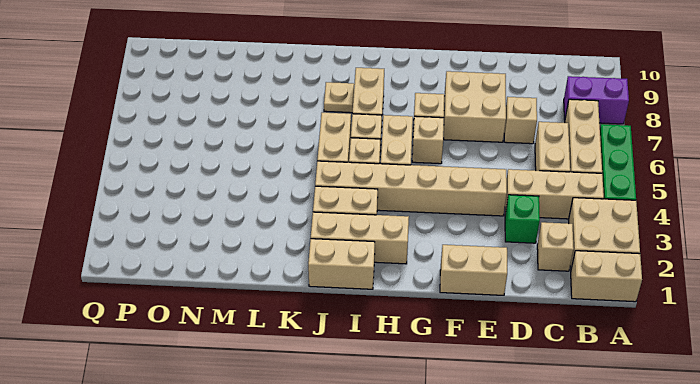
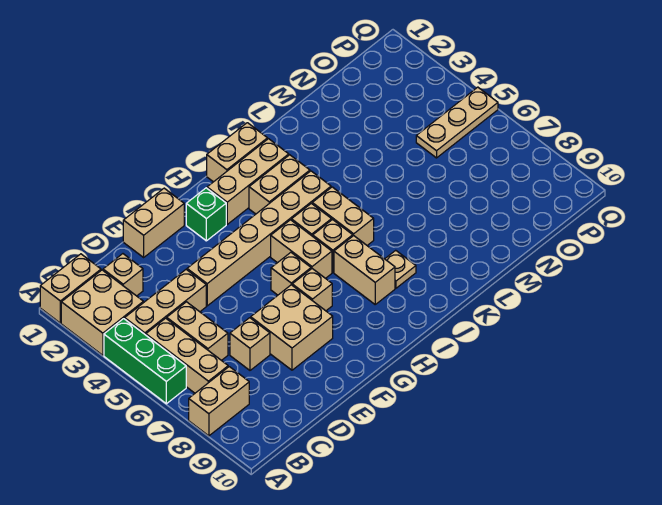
purple brick A8:B8 level 1 -> tan brick A8:B8 level 1
green brick D3 level 1 -> green brick G2 level 1
none -> tan plate O5:Q5 level 1

